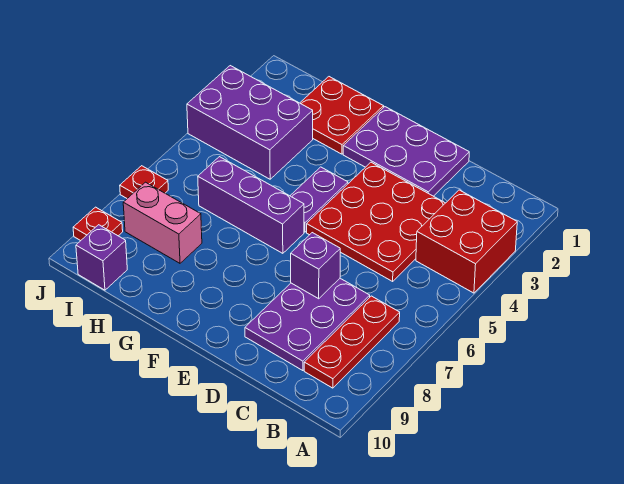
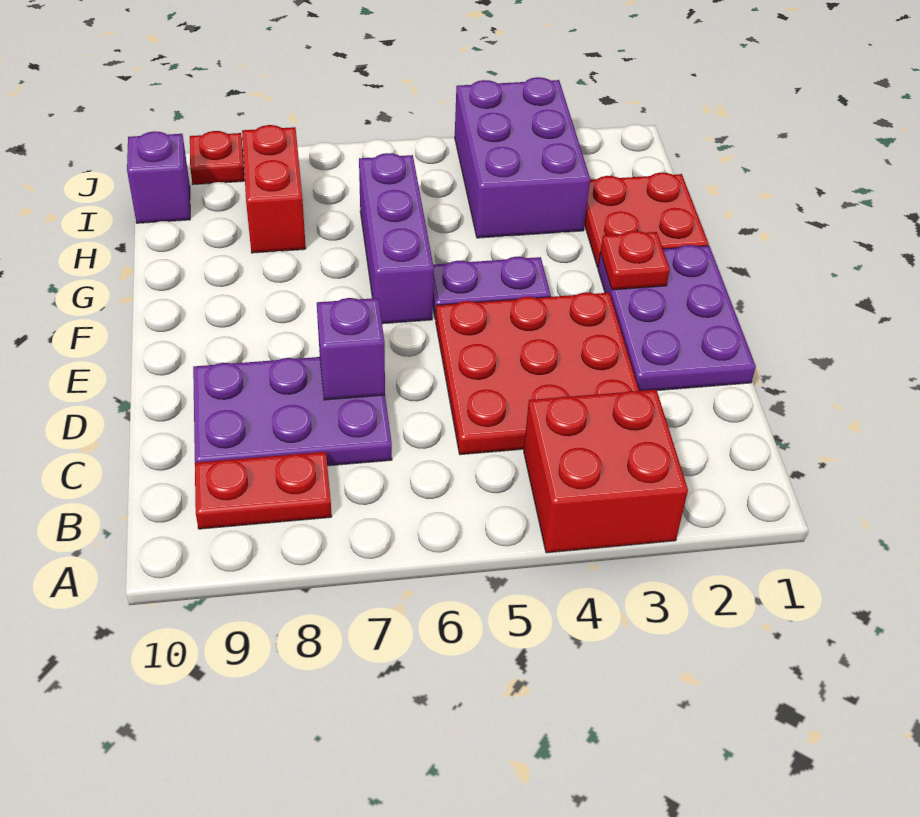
red plate B7:B9 level 1 -> red plate B8:B9 level 1
pink brick H8:I8 level 1 -> red brick H8:I8 level 1
red plate J7 level 1 -> red plate F2 level 2

